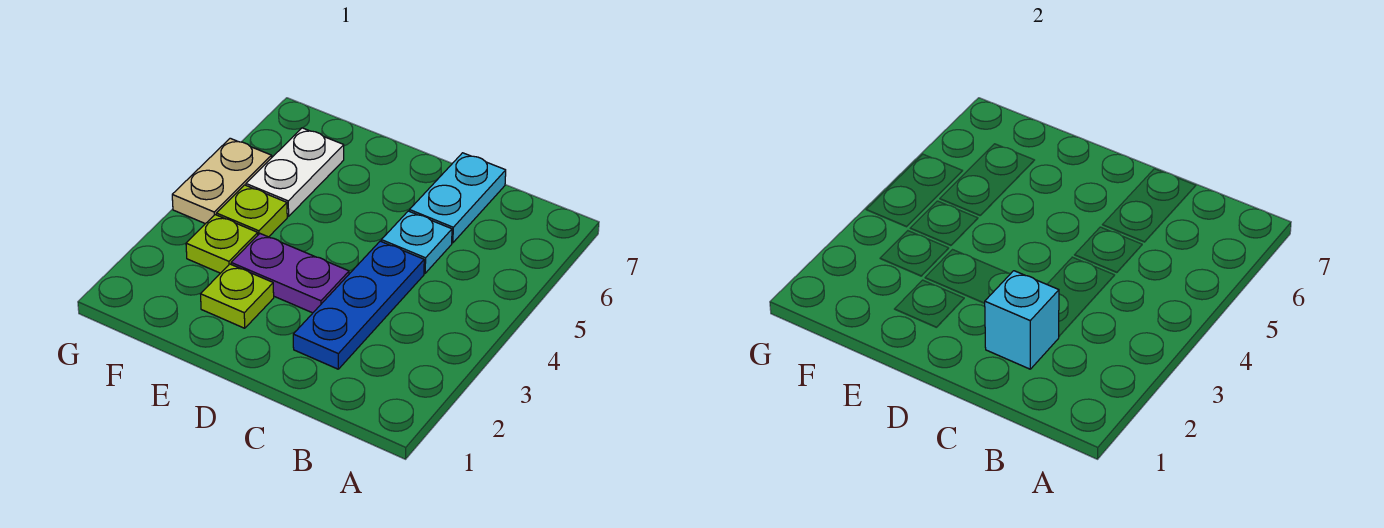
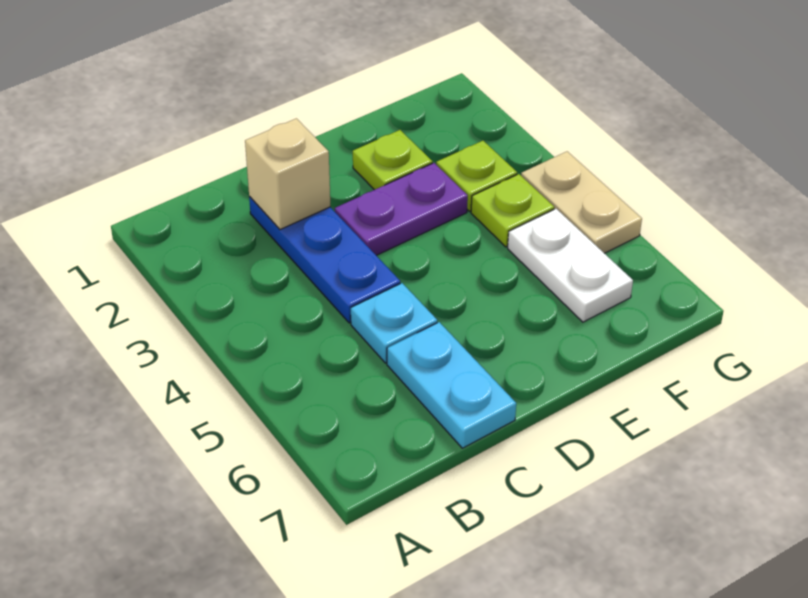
cyan brick C2 level 2 -> tan brick C2 level 2

